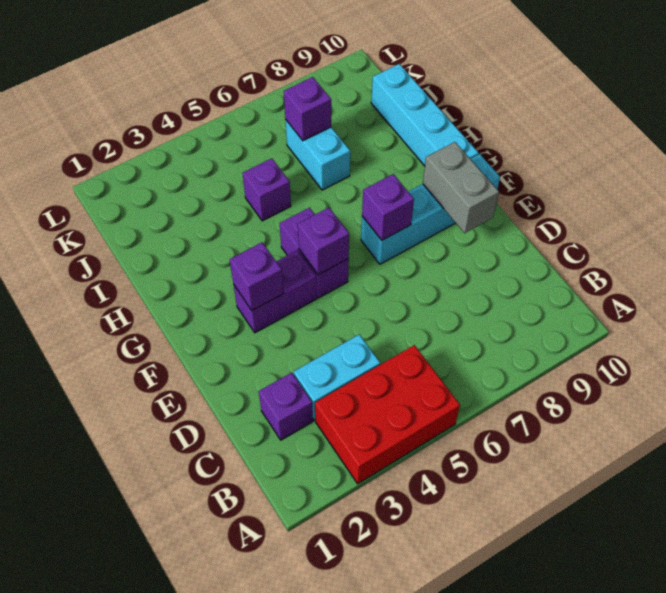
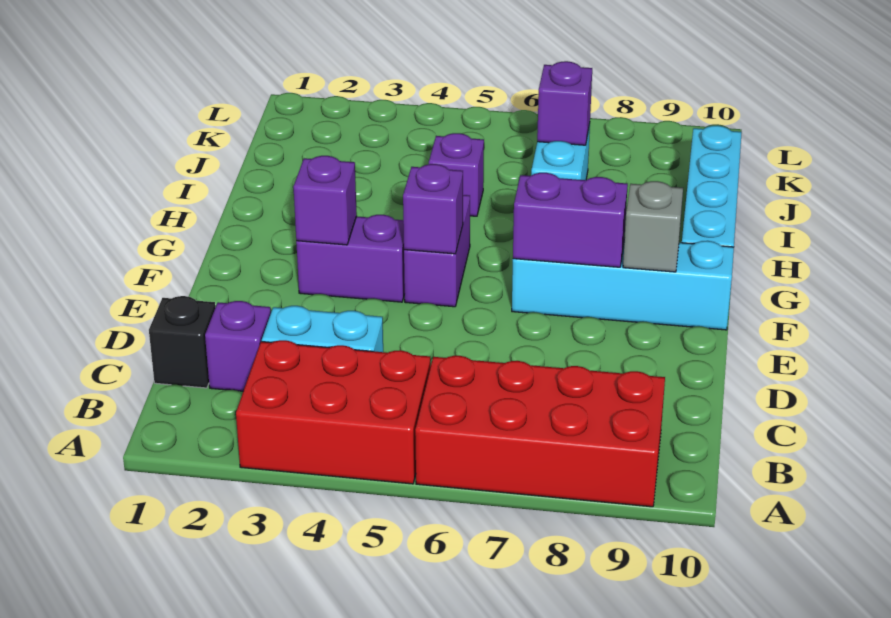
none -> red brick A6:B9 level 1
none -> black brick C1 level 1
grey brick E9:F9 level 2 -> grey brick F9 level 2
purple brick F7 level 2 -> purple brick F7:F8 level 2

